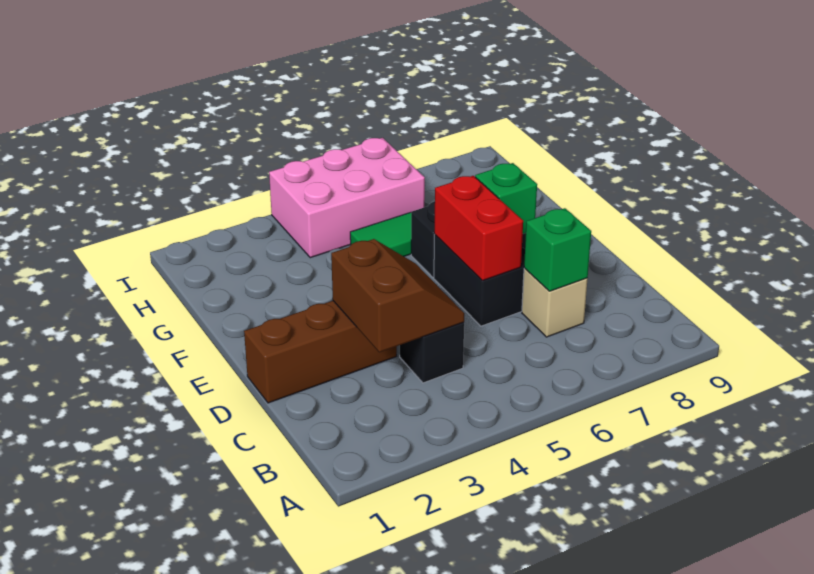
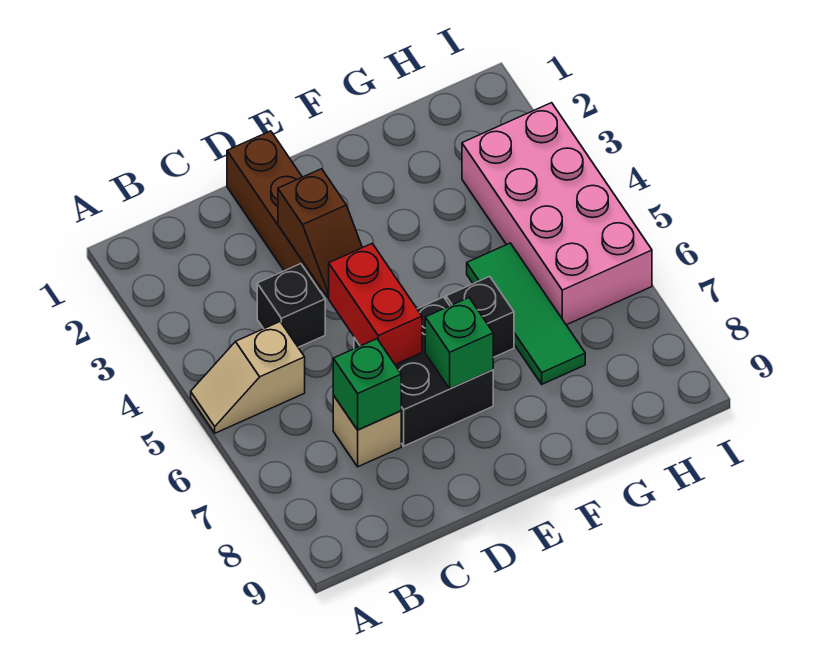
none -> tan slope A5:B5 level 1 top B
brown slope C3:D4 level 2 top 3 -> brown slope D3:D4 level 2 top 3
red brick D6:E6 level 2 -> red brick D5:D6 level 2
pink brick H4:I6 level 1 -> pink brick H3:I6 level 1

